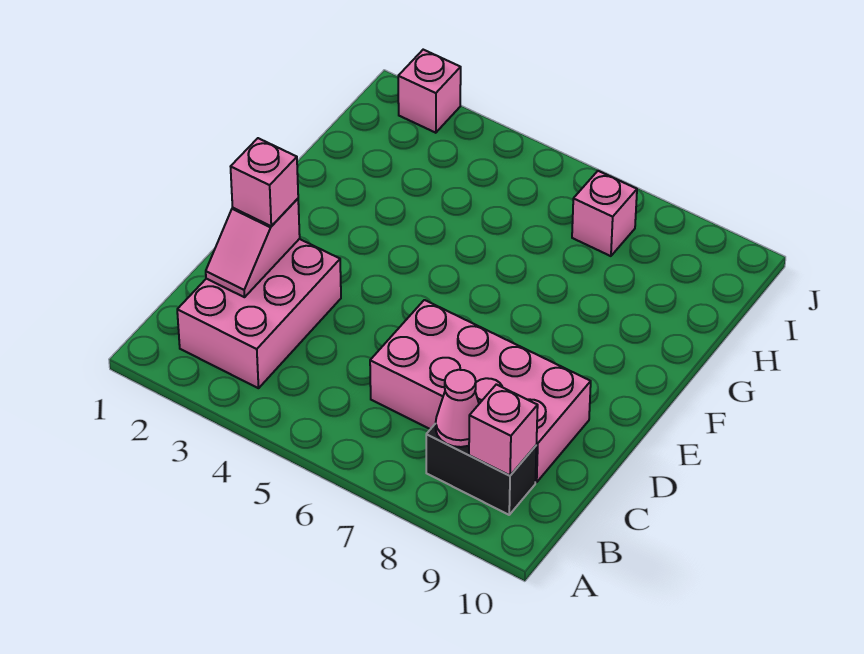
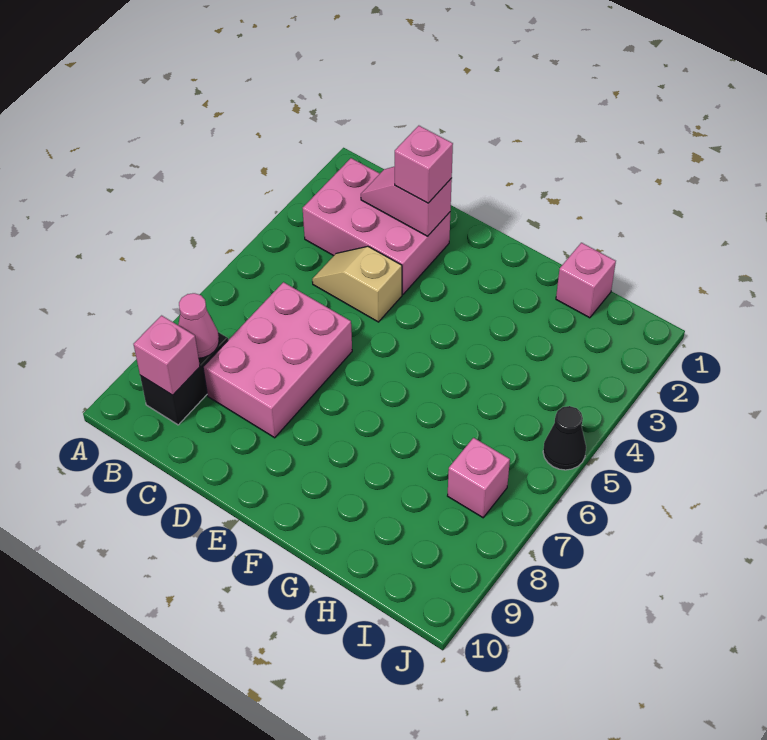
none -> tan slope C4:D4 level 1 top D
pink brick C6:D9 level 1 -> pink brick C6:D8 level 1
pink brick J2 level 1 -> pink brick H1 level 1
none -> black cone J5 level 1

